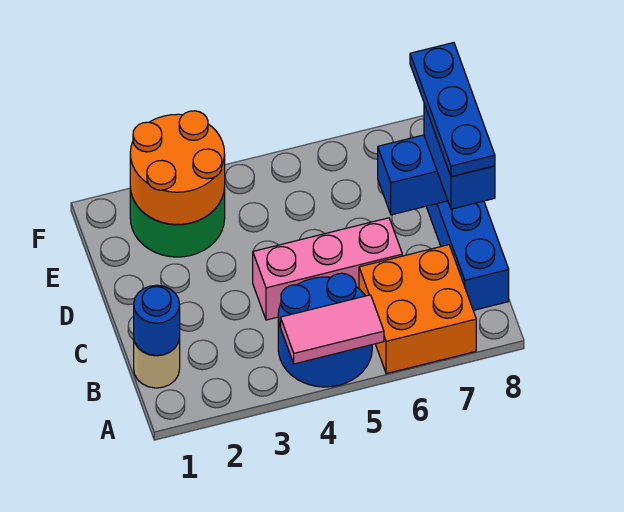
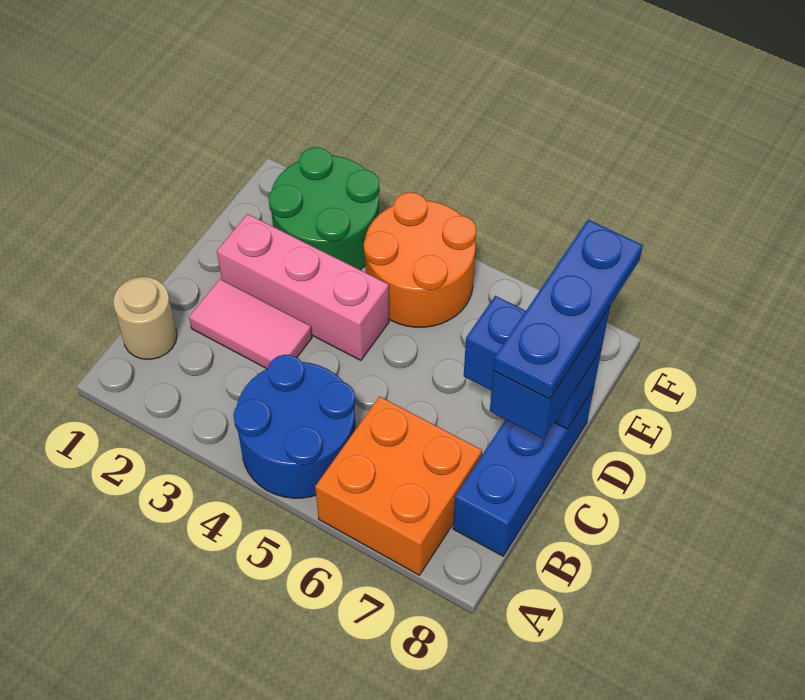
pink tile A4:A5 level 2 -> pink tile C2:C3 level 1
blue round brick B1 level 2 -> none
pink brick C4:C6 level 1 -> pink brick D2:D4 level 1
orange round brick E2:F3 level 2 -> orange round brick E4:F5 level 1

